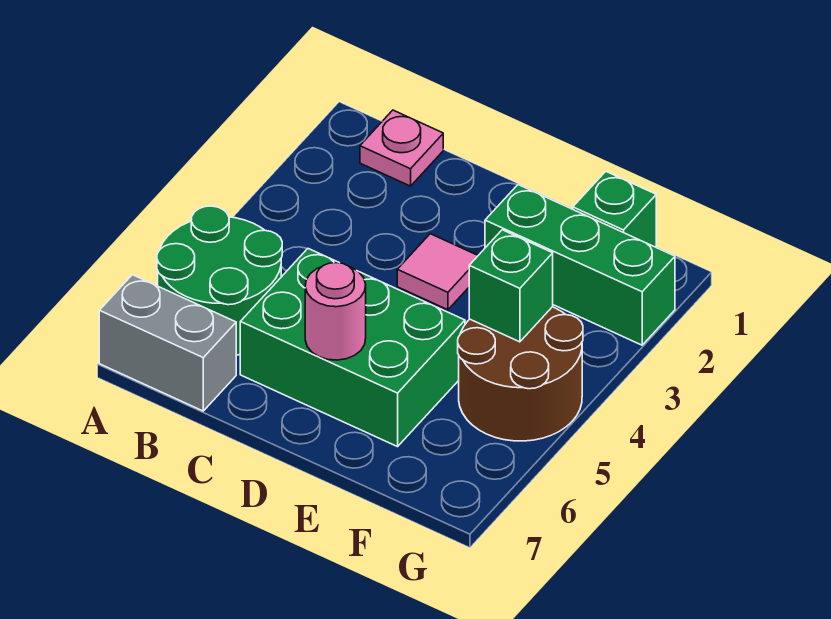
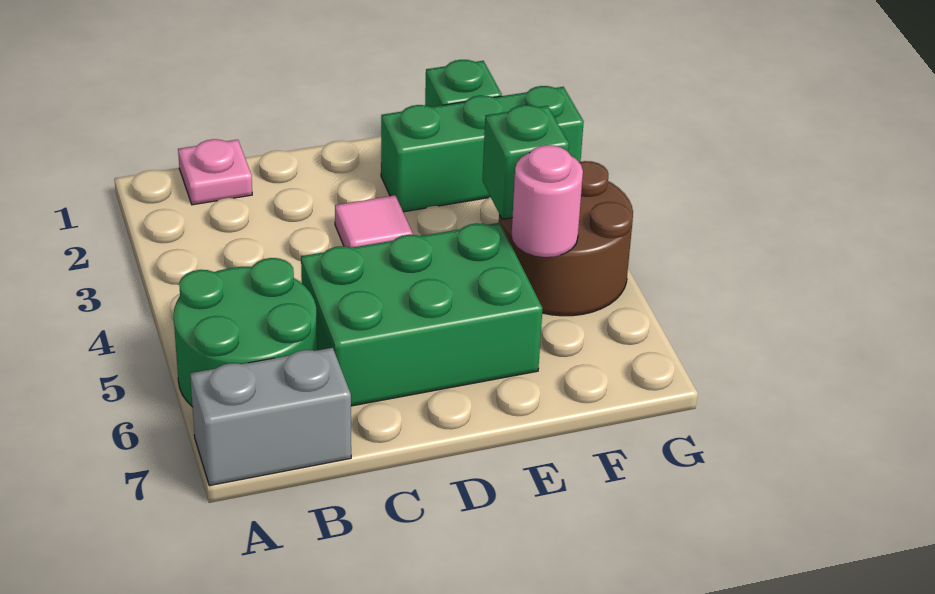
pink round brick D6 level 2 -> pink round brick F5 level 2

